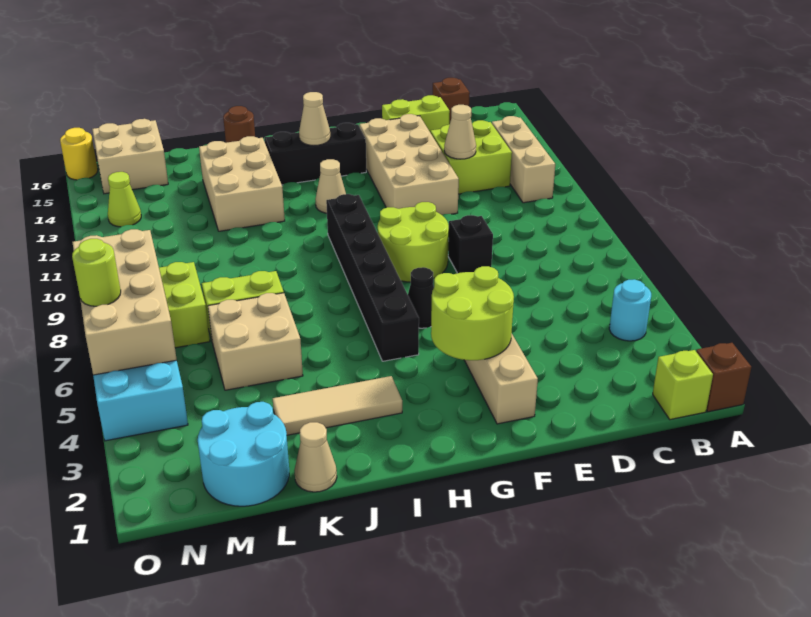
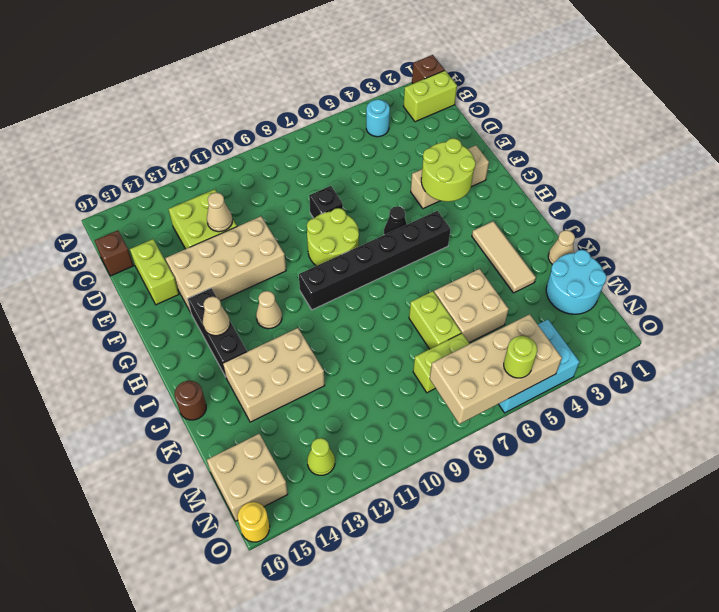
lime brick B1 level 1 -> lime brick B1:B2 level 1
tan brick B11:B13 level 1 -> none

